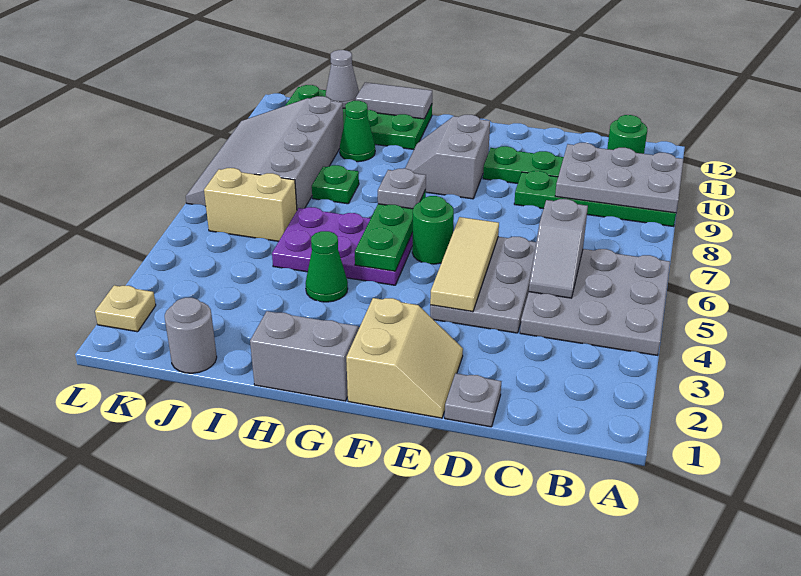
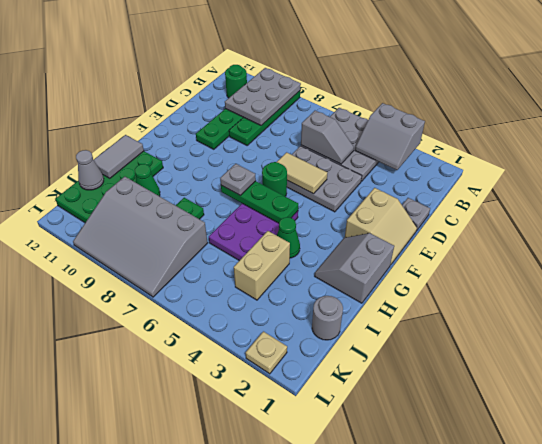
tan slope E1:F2 level 1 top F -> tan slope E1:F2 level 1 top 2
tan tile E4:E6 level 2 -> tan tile E5:E6 level 2
grey slope F9:G10 level 1 top F -> grey slope A3:B4 level 2 top A
tan brick J6:K6 level 1 -> tan brick I4:J4 level 1

